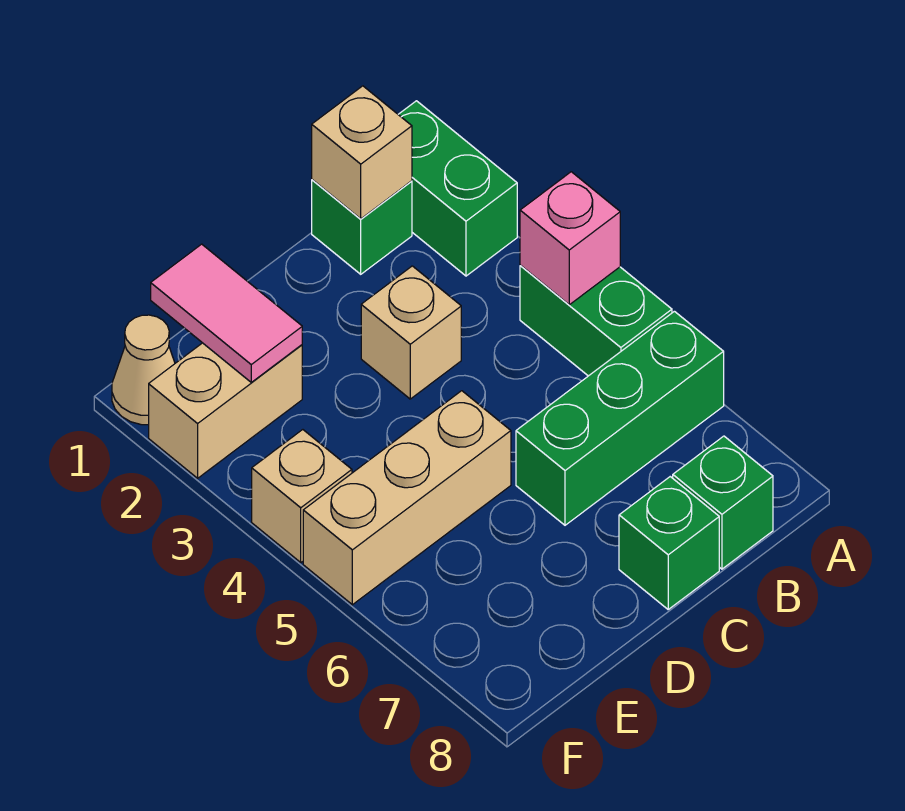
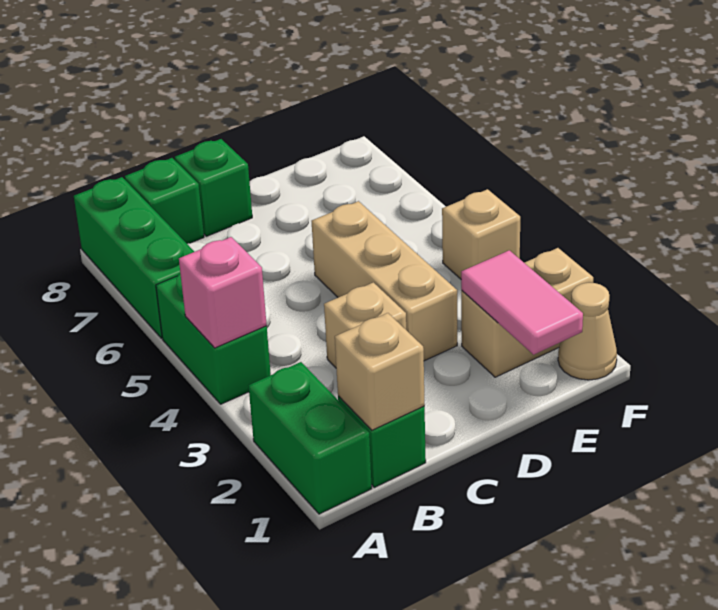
green brick A6:C6 level 1 -> green brick A6:A8 level 1
tan brick D5:F5 level 1 -> tan brick D3:D5 level 1

